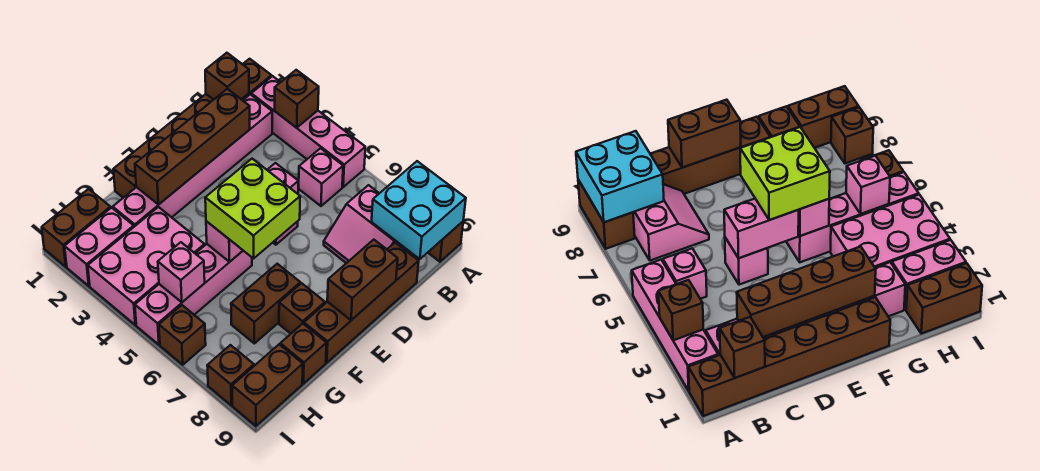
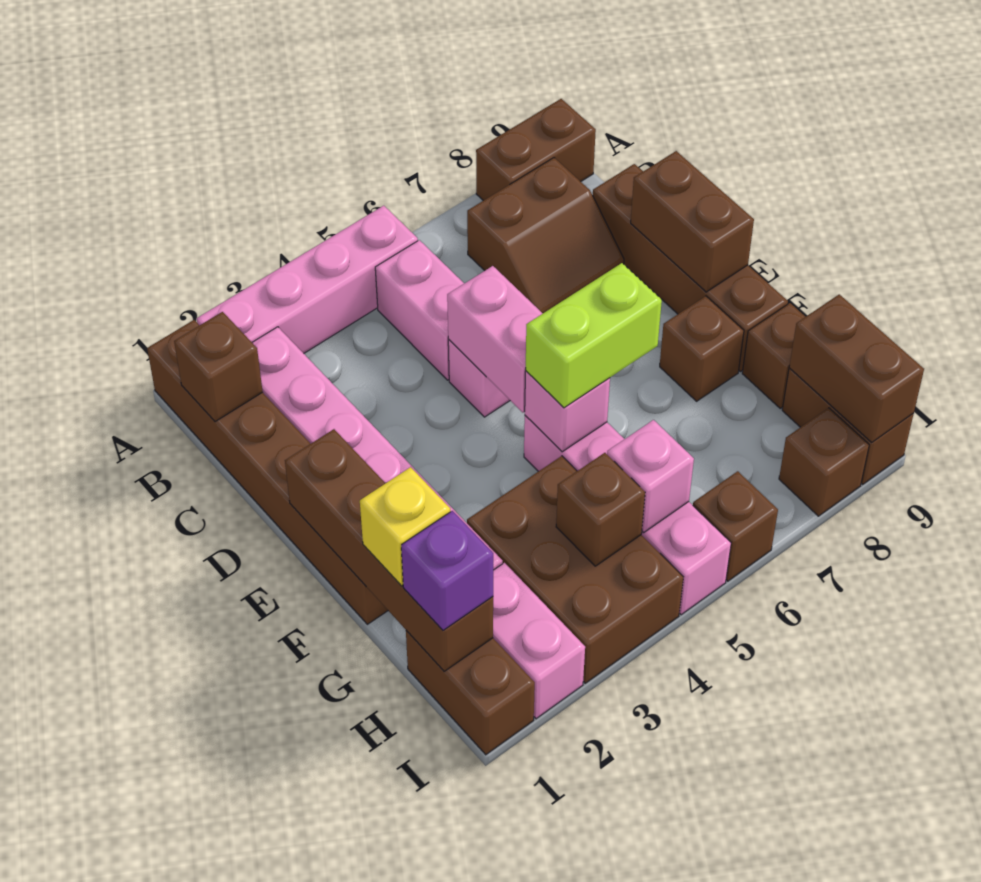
brown brick A3 level 2 -> brown brick H4 level 2
cyan brick A8:B9 level 2 -> none
pink brick B5 level 1 -> pink brick B5:C5 level 1
pink slope B7:C8 level 1 top B -> brown slope B7:C8 level 1 top B
brown brick C2:F2 level 2 -> brown brick E1:H1 level 2
lime brick E5:F6 level 3 -> lime brick F5:F6 level 3
brown brick F7:G7 level 1 -> brown brick H9:I9 level 2
none -> yellow brick G1 level 3
pink brick G3:I4 level 1 -> brown brick G3:I4 level 1
none -> purple brick H1 level 3

